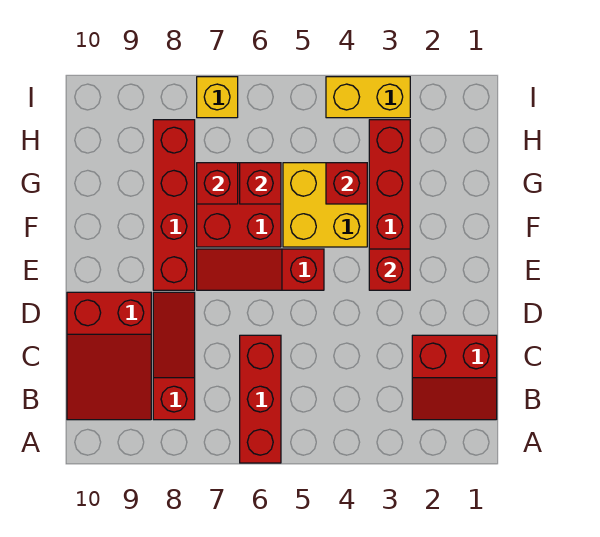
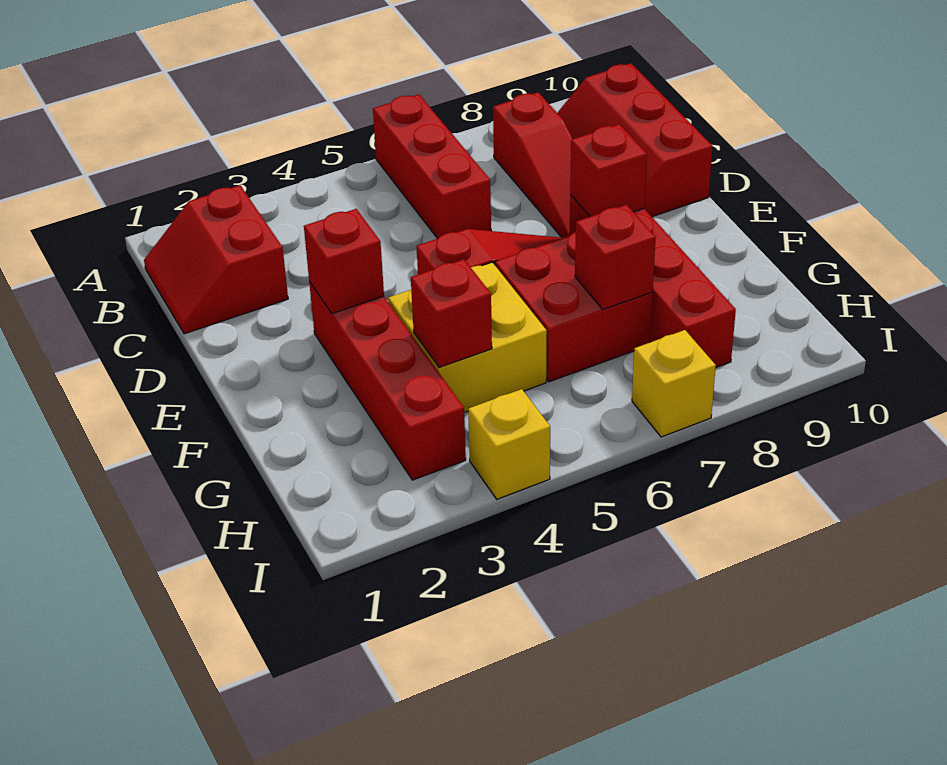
red slope B1:C2 level 1 top C -> red slope B1:C2 level 1 top 2
red slope B9:D10 level 1 top D -> red slope B9:D10 level 1 top 10
red brick G6 level 2 -> red brick E8 level 2
yellow brick I3:I4 level 1 -> yellow brick I4 level 1

